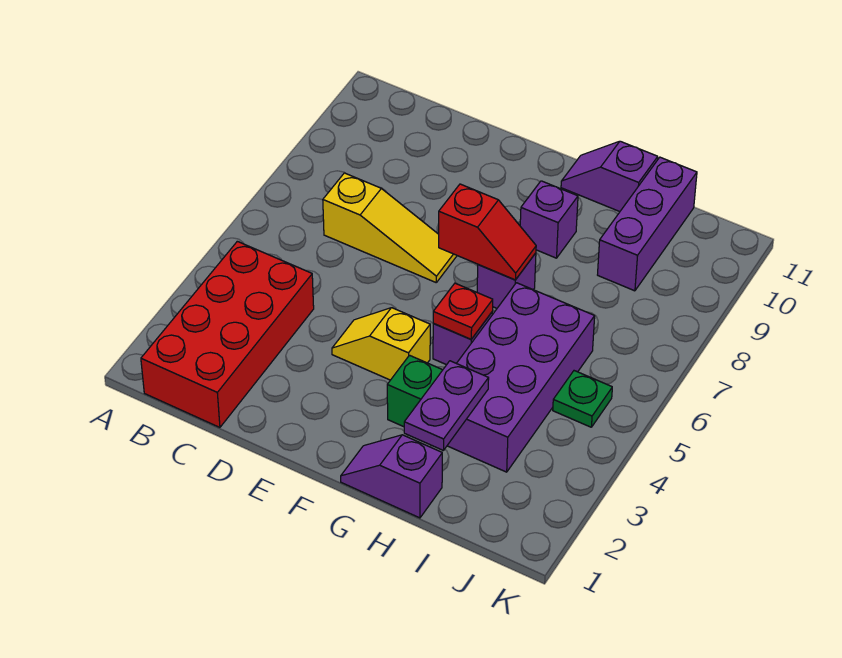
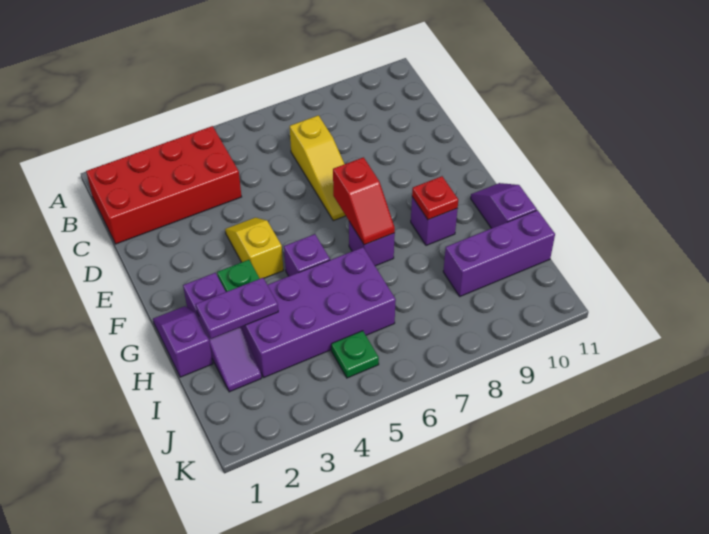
none -> purple slope G2:I2 level 1 top G
red plate G5 level 2 -> red plate G9 level 2

